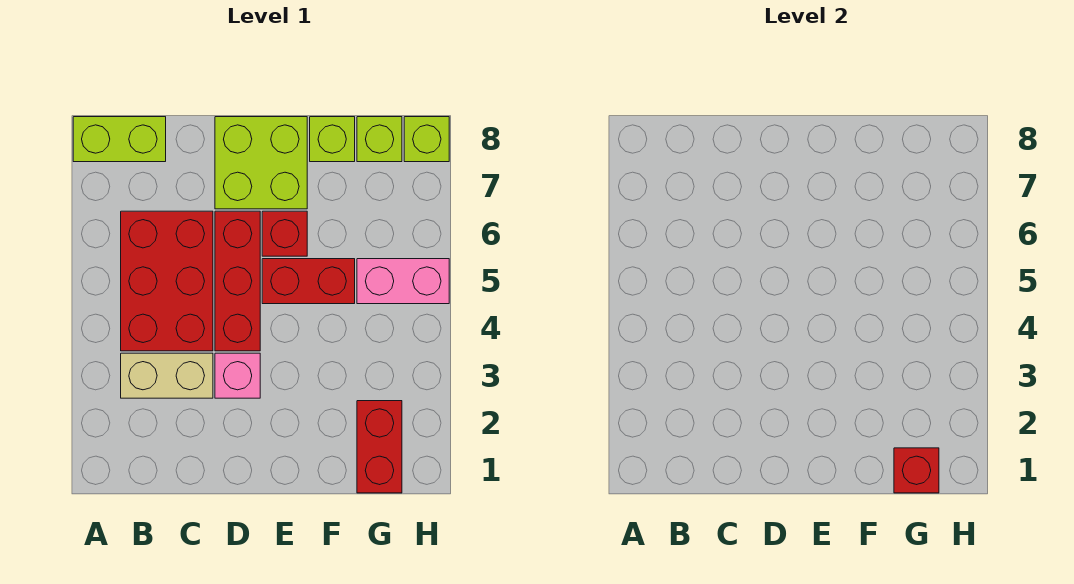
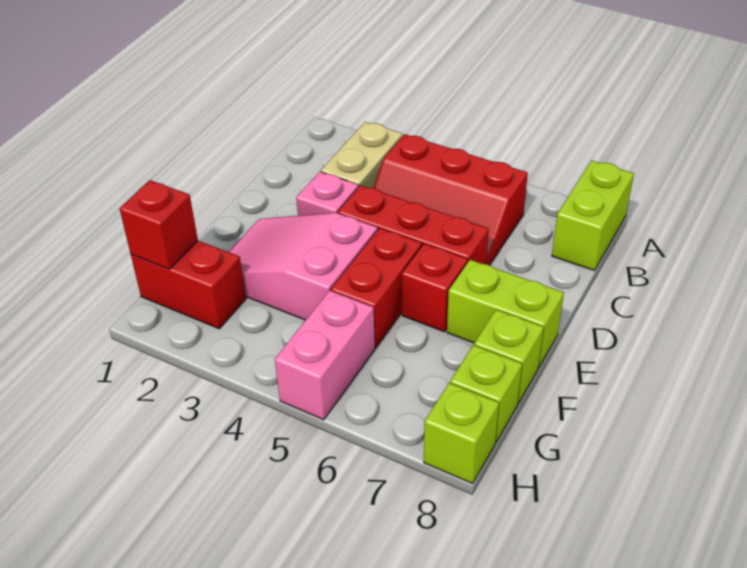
red brick B4:C6 level 1 -> red slope B4:C6 level 1 top B
lime brick D7:E8 level 1 -> lime brick E7:E8 level 1
none -> pink slope E2:F4 level 1 top 4

